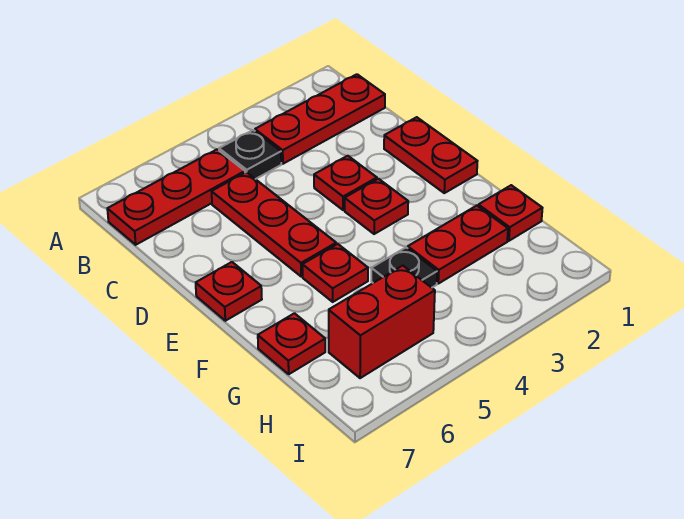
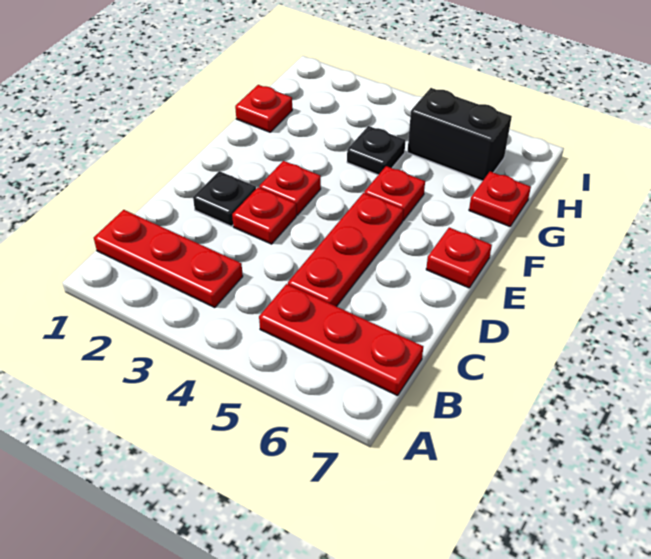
black plate B4 level 1 -> black plate D2 level 1
red plate D1:E1 level 1 -> none
red plate G2:G3 level 1 -> none
red brick H5:H6 level 1 -> black brick H5:H6 level 1

